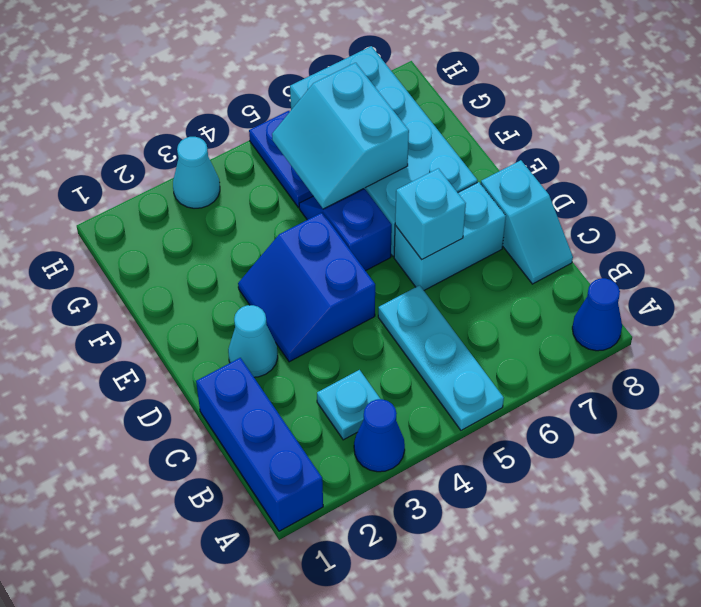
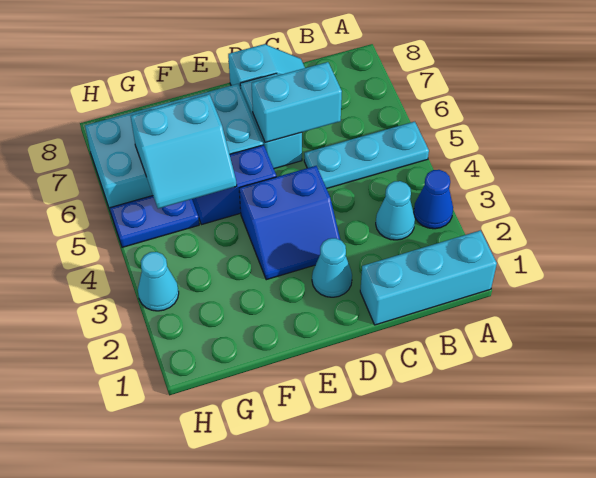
blue brick A1:C1 level 1 -> cyan brick A1:C1 level 1
blue cone A8 level 1 -> none
cyan plate B3 level 1 -> cyan cone B3 level 1
cyan brick D6 level 2 -> cyan brick C6:D6 level 2

